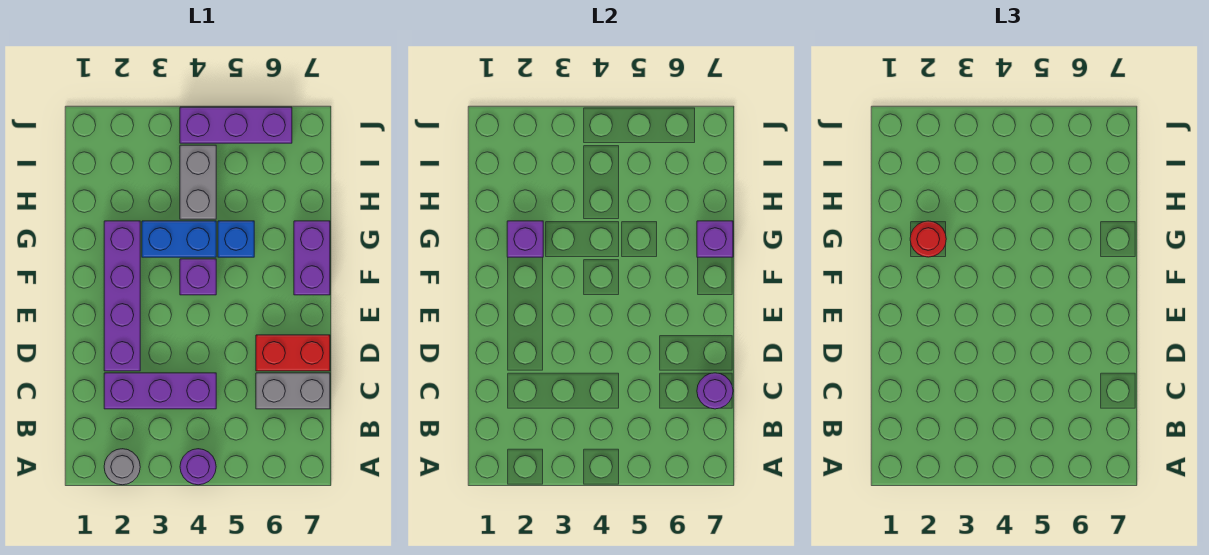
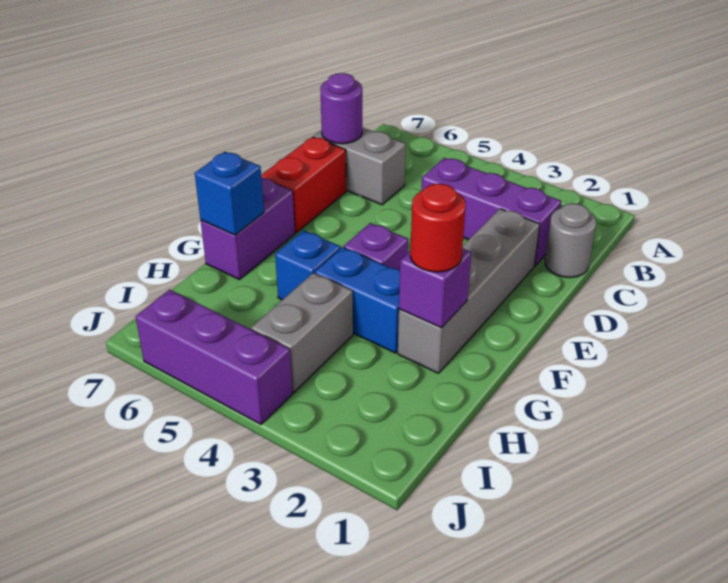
grey round brick A2 level 1 -> grey round brick C1 level 1
purple round brick A4 level 1 -> none
purple brick D2:G2 level 1 -> grey brick D2:G2 level 1
red brick D6:D7 level 1 -> red brick D7:E7 level 1
purple brick G7 level 2 -> blue brick G7 level 2

